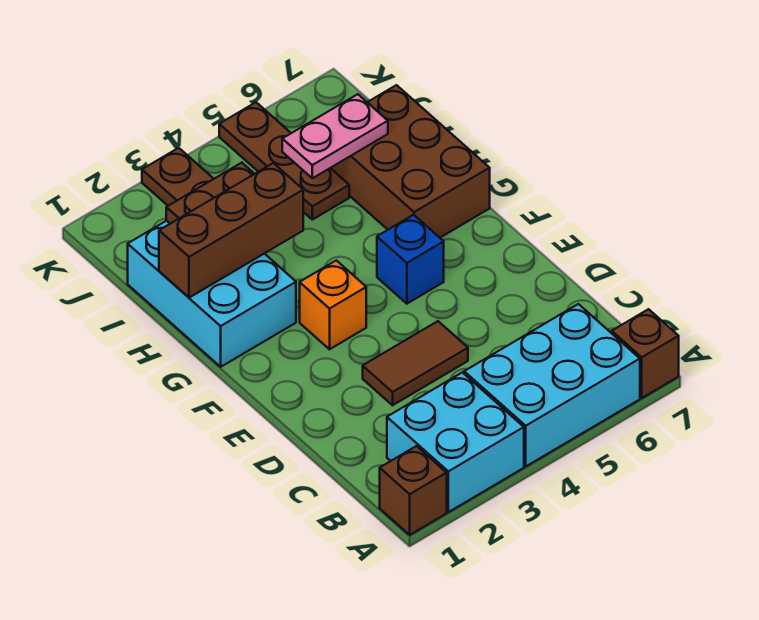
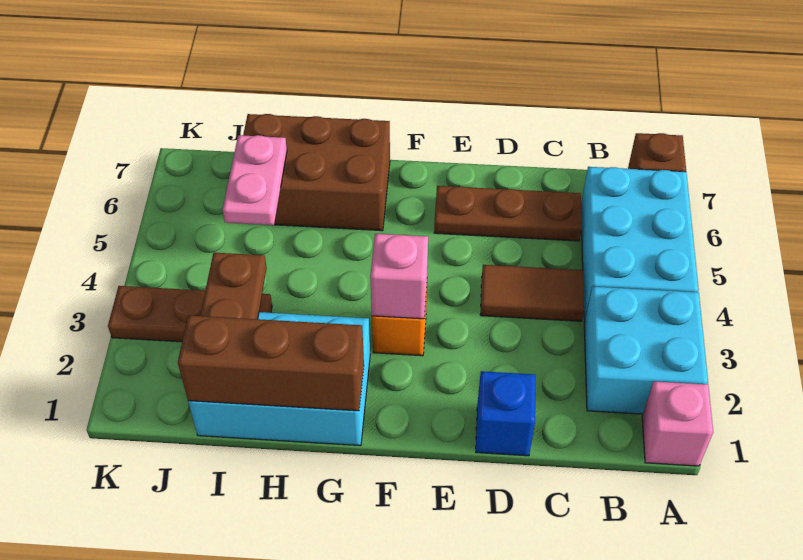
brown brick A1 level 1 -> pink brick A1 level 1
brown tile D3:D4 level 1 -> brown tile C4:D4 level 1
none -> pink brick F3 level 2
blue brick F5 level 1 -> blue brick D1 level 1
brown brick H1:H3 level 2 -> brown brick G1:I1 level 2
brown plate I5:K5 level 1 -> brown plate C6:E6 level 1

